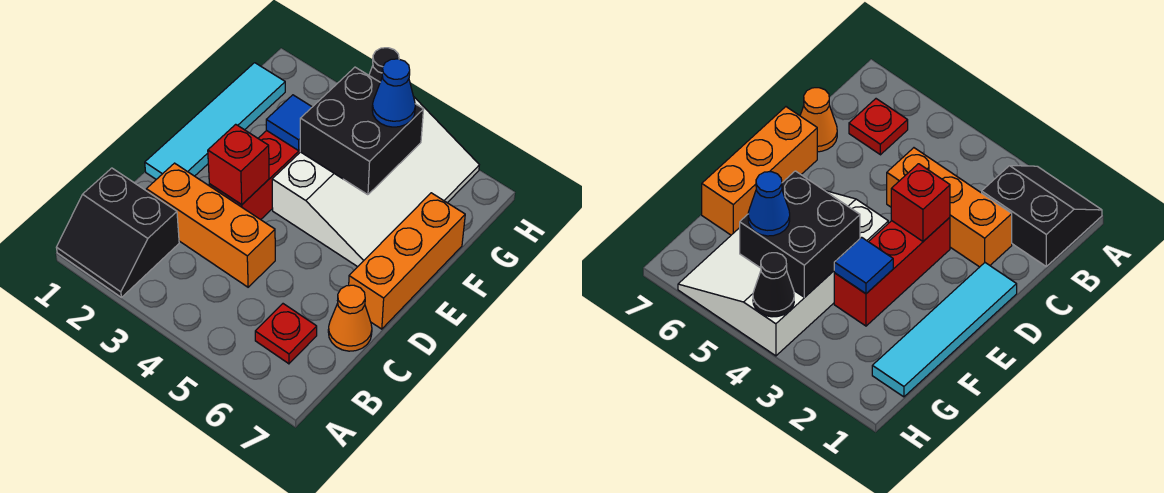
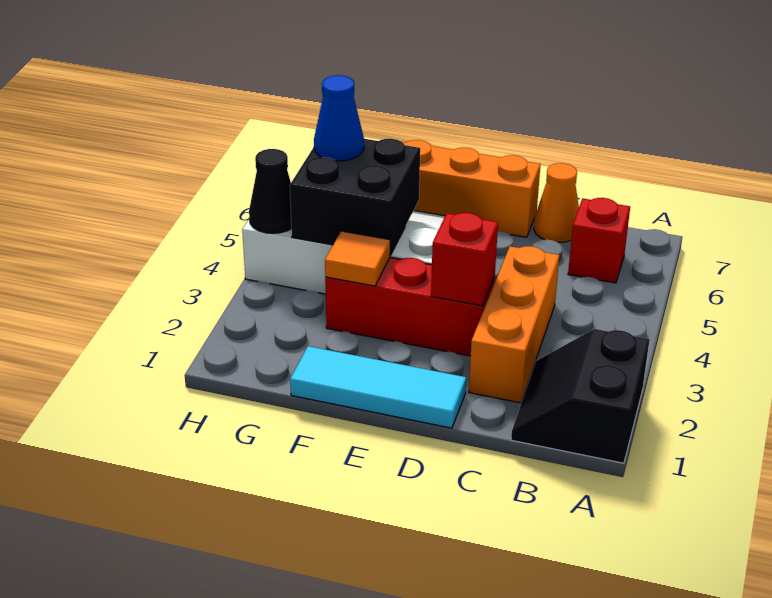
black slope A1:B2 level 1 top B -> black slope A1:B2 level 1 top A
red plate B6 level 1 -> red brick B6 level 1
cyan tile D1:G1 level 1 -> cyan tile D1:F1 level 1
blue tile F3 level 2 -> orange tile F3 level 2

